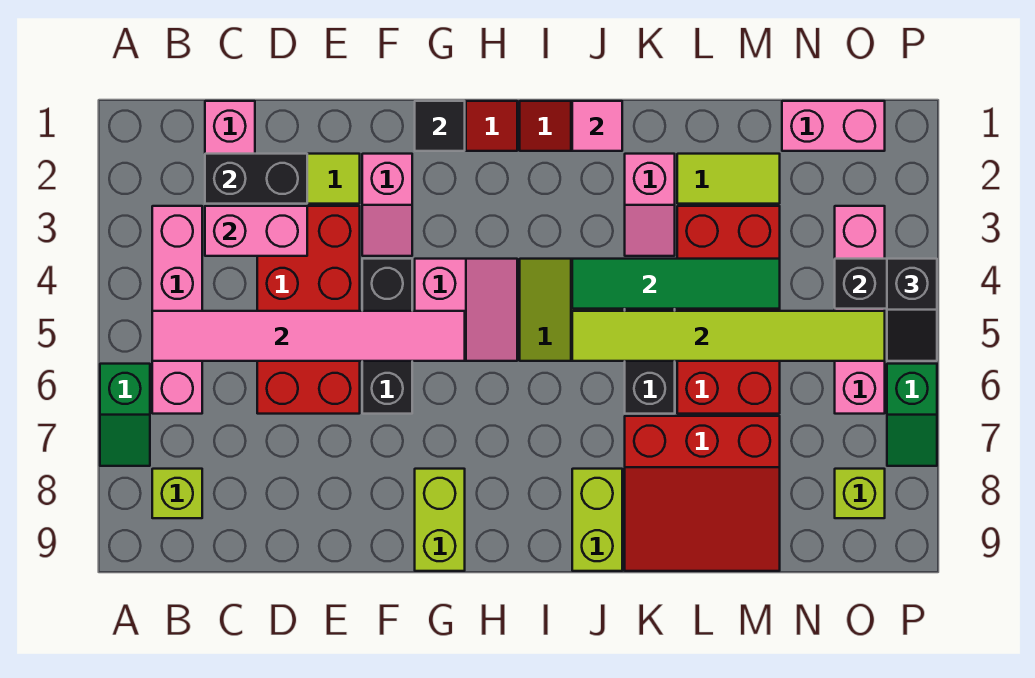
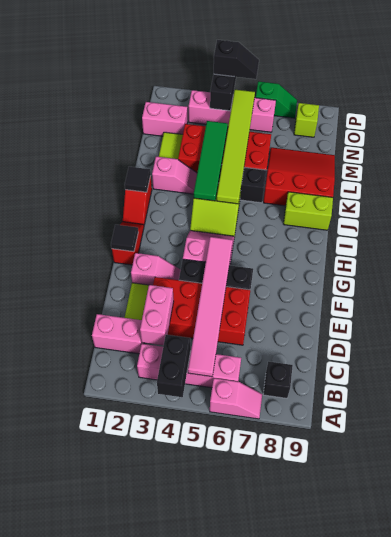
green slope A6:A7 level 1 top 6 -> pink slope A6:A7 level 1 top 6
lime brick B8 level 1 -> black brick B8 level 1
black brick C2:D2 level 2 -> black brick A4:B4 level 2
lime brick G8:G9 level 1 -> none
pink tile J1 level 2 -> black tile J1 level 2
red slope K7:M9 level 1 top 7 -> red slope K7:M9 level 1 top K
pink brick N1:O1 level 1 -> pink brick N1:N2 level 1

